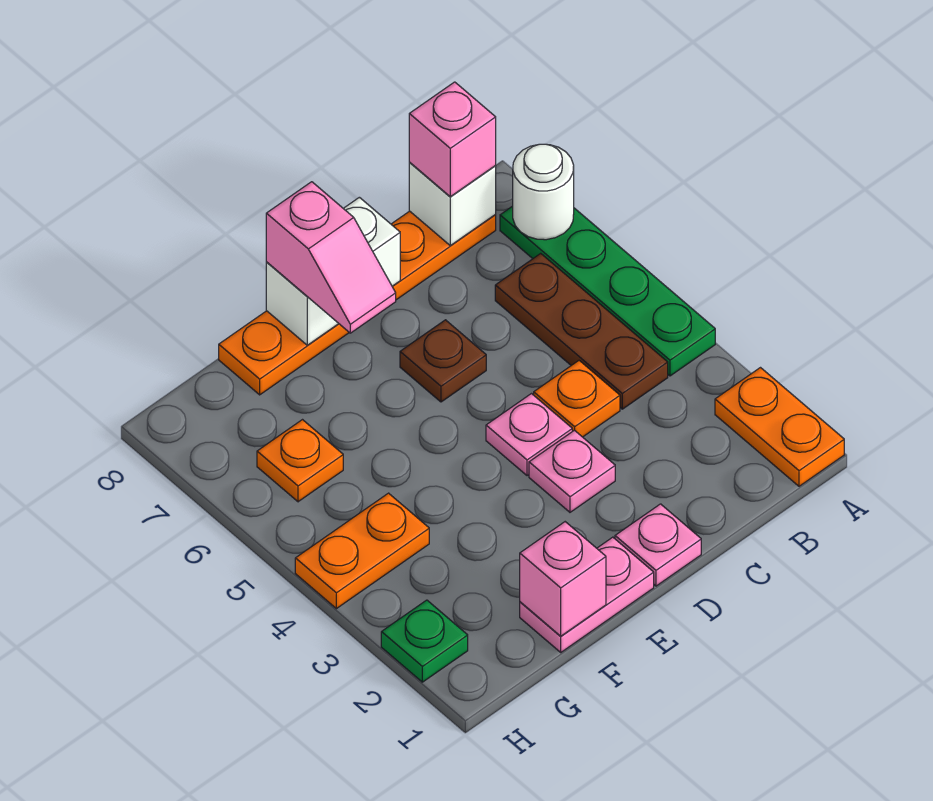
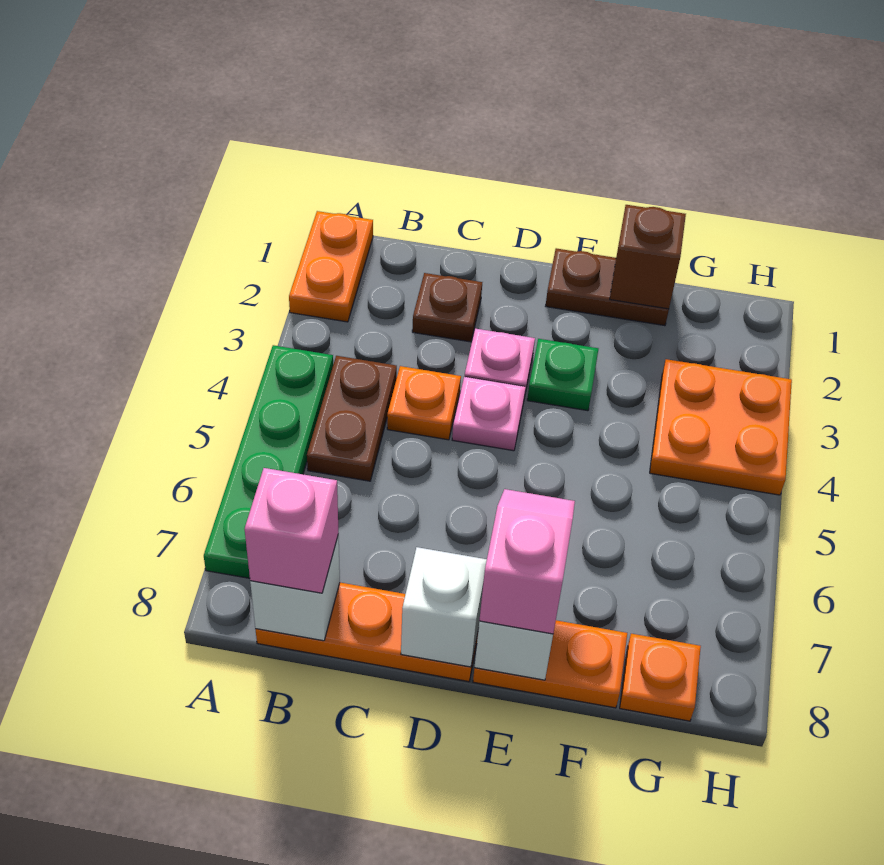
white round brick A7 level 2 -> none
brown plate B4:B6 level 1 -> brown plate B4:B5 level 1
pink plate D1 level 1 -> none
brown plate D6 level 1 -> brown plate C2 level 1
pink plate E1:F1 level 1 -> brown plate E1:F1 level 1
pink brick F1 level 2 -> brown brick F1 level 2
orange plate G4:H4 level 1 -> orange plate G3:H4 level 1
orange plate G6 level 1 -> orange plate G8 level 1
green plate H2 level 1 -> green plate E3 level 1

